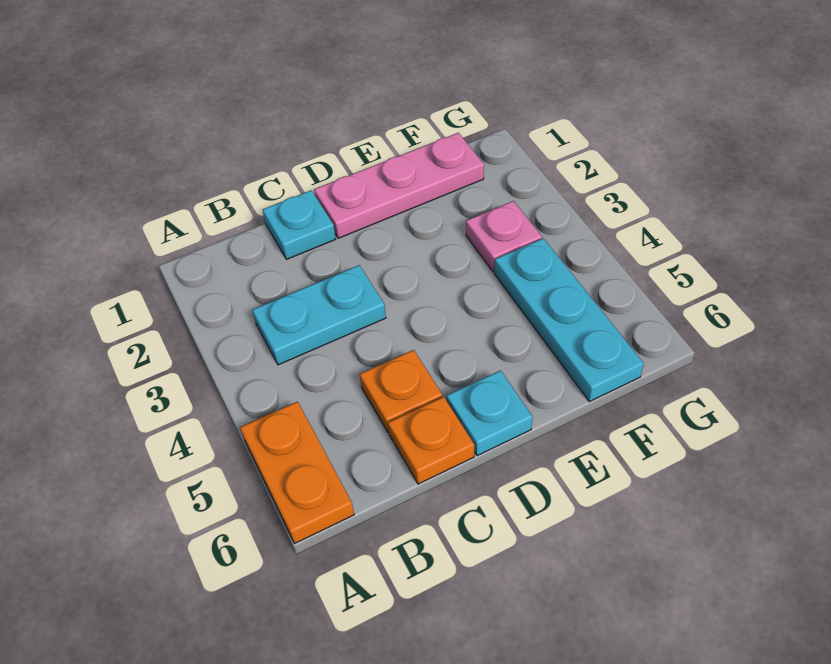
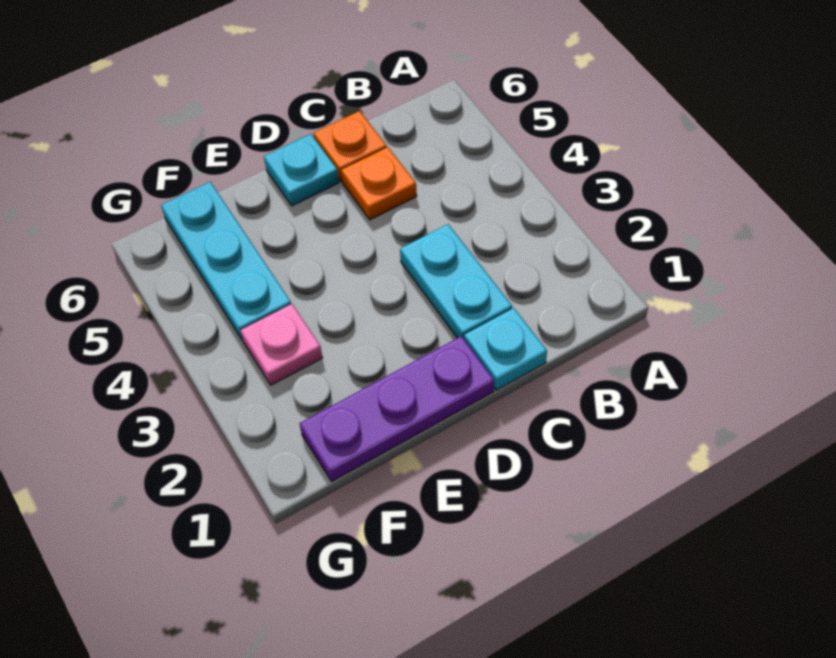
orange plate A5:A6 level 1 -> none
cyan plate B3:C3 level 1 -> cyan plate C2:C3 level 1
pink plate D1:F1 level 1 -> purple plate D1:F1 level 1

